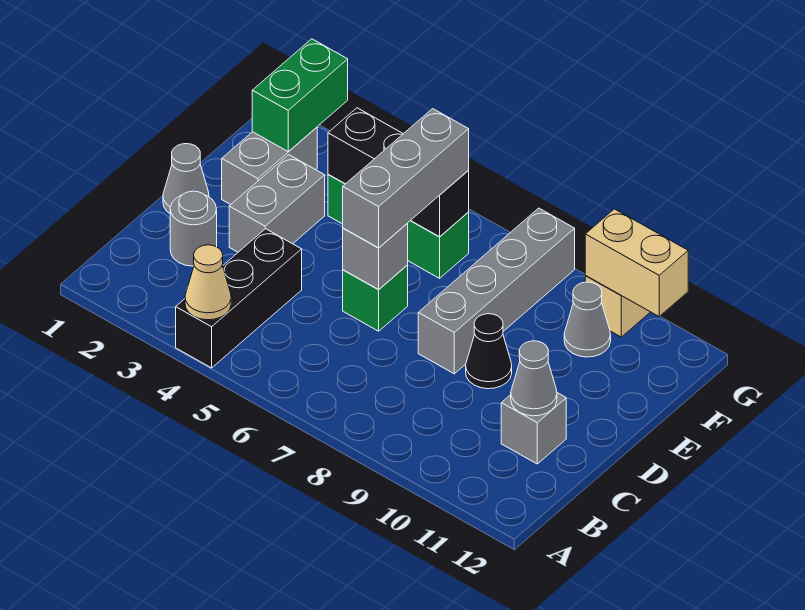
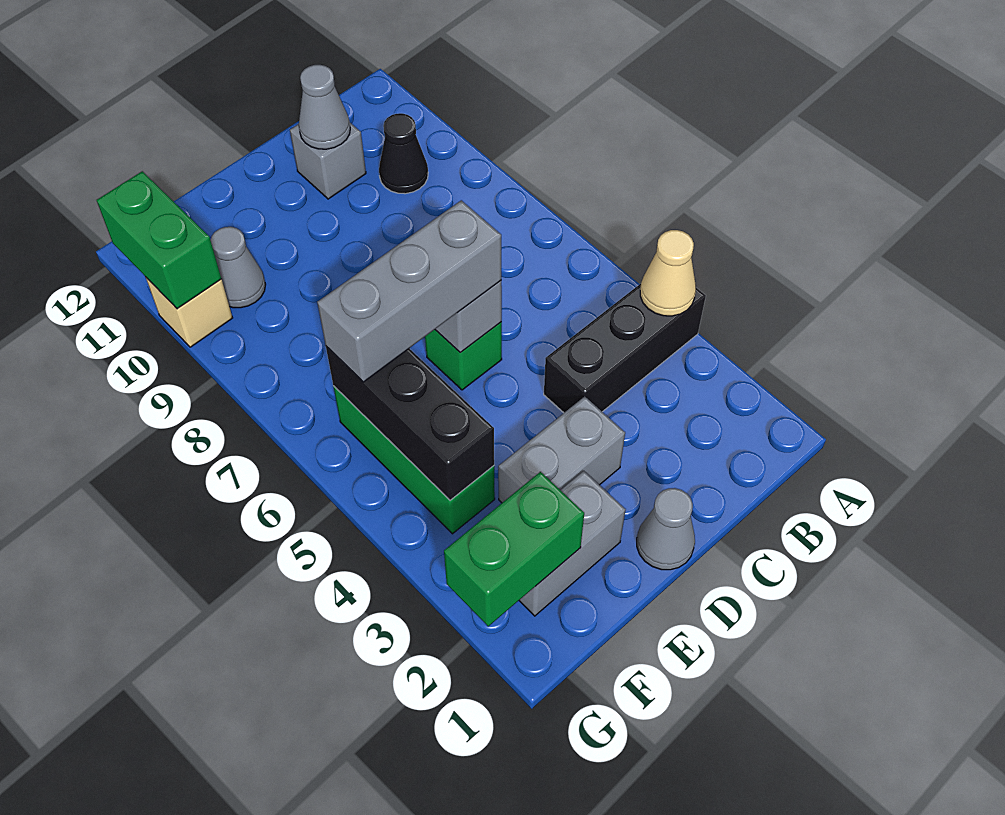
grey round brick C2 level 1 -> none
grey brick D8:G8 level 1 -> none
black cone D9 level 1 -> black cone B10 level 1
tan brick G10:G11 level 2 -> green brick G10:G11 level 2

